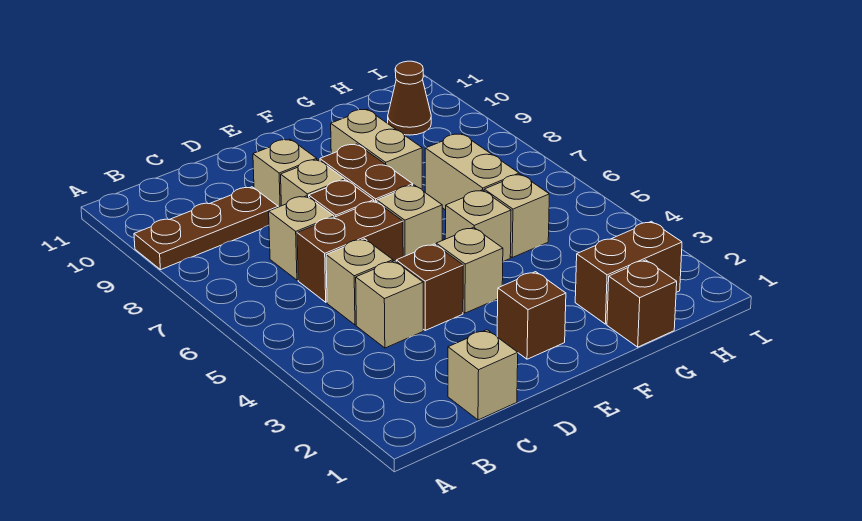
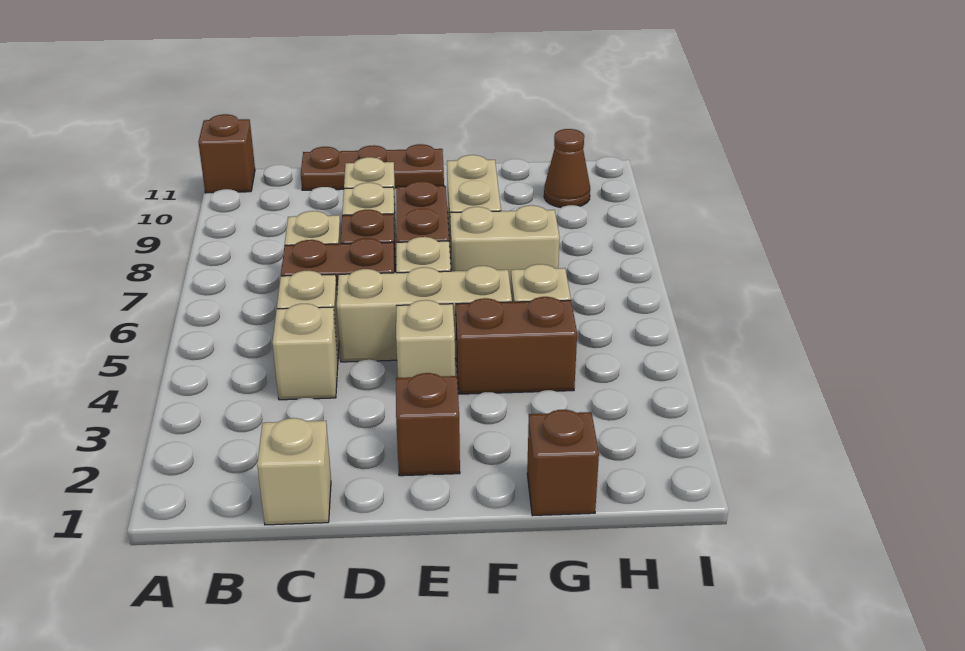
brown plate A9:C9 level 1 -> brown plate C11:E11 level 1
brown brick D4 level 1 -> brown brick A11 level 1
tan brick F5 level 1 -> tan brick D5:F5 level 1
brown brick G2:H2 level 1 -> brown brick F4:G4 level 1
tan brick G6:G7 level 1 -> tan brick F7:G7 level 1

